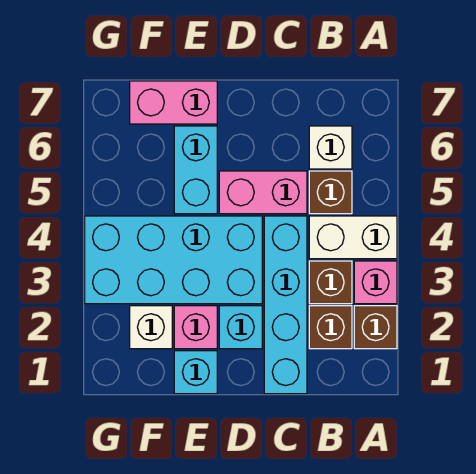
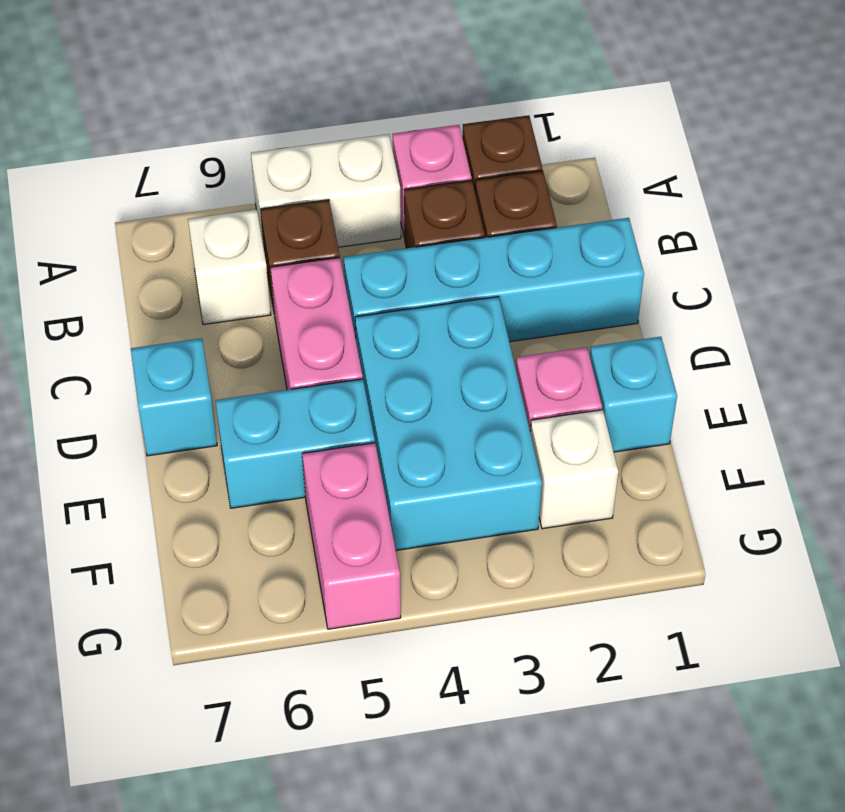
white brick A4:B4 level 1 -> white brick A4:A5 level 1
cyan brick D2 level 1 -> cyan brick D7 level 1
cyan brick D3:G4 level 1 -> cyan brick D3:F4 level 1
pink brick E7:F7 level 1 -> pink brick F5:G5 level 1

